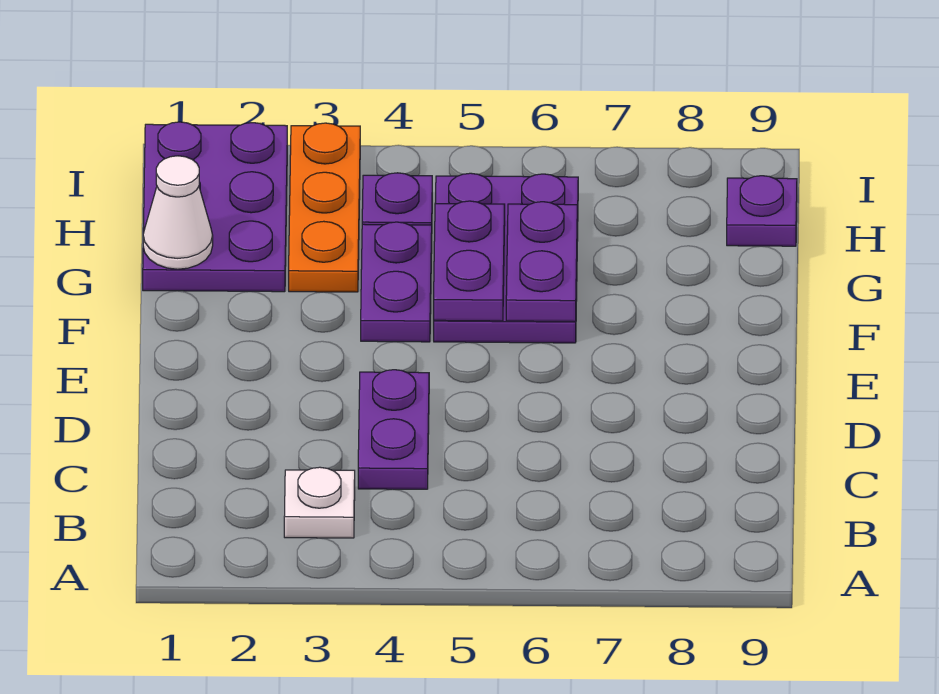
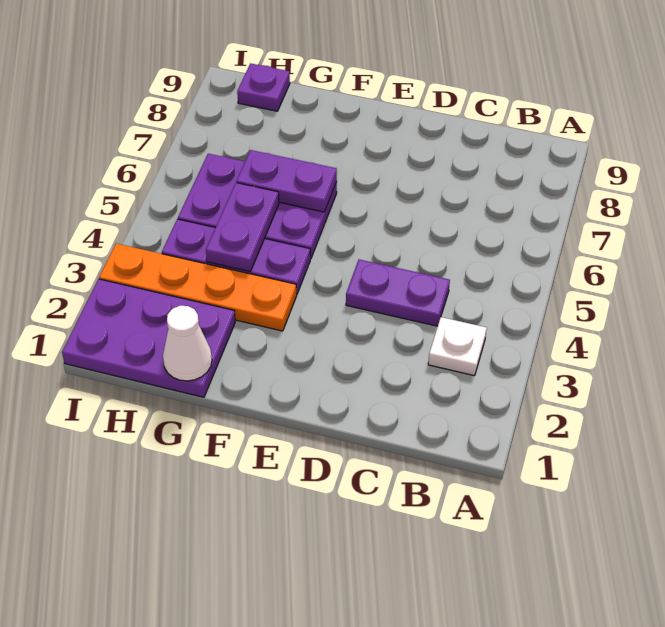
purple plate F5:G5 level 2 -> purple plate G4:G5 level 2
orange plate G3:I3 level 1 -> orange plate F3:I3 level 1

